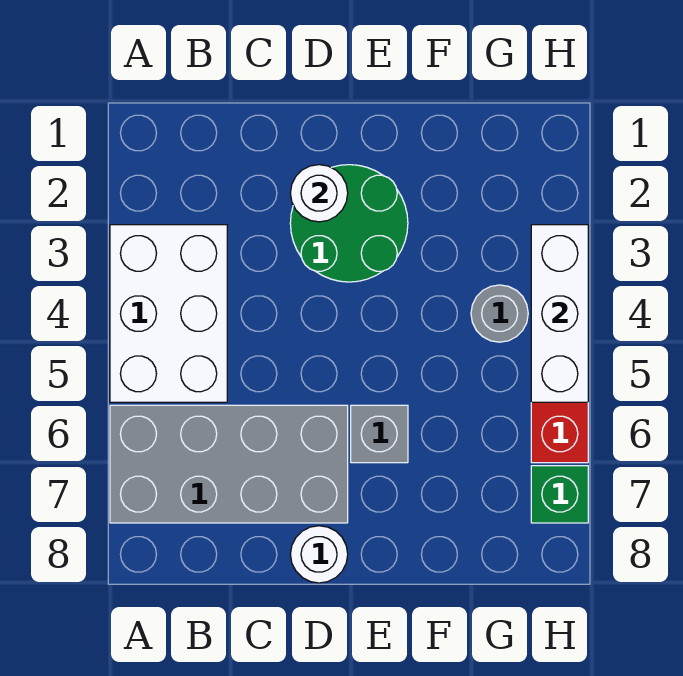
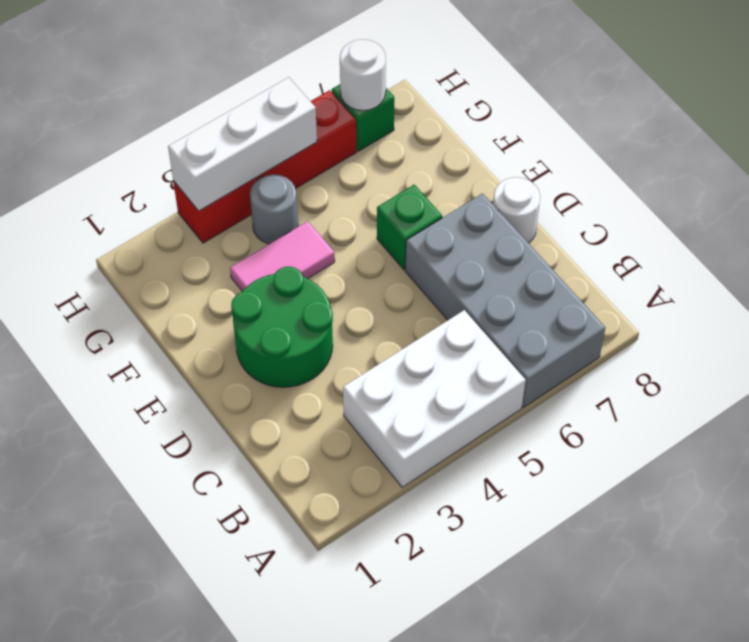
white round brick D2 level 2 -> white round brick H7 level 2
grey brick E6 level 1 -> green brick E6 level 1
none -> pink tile F3:F4 level 1

